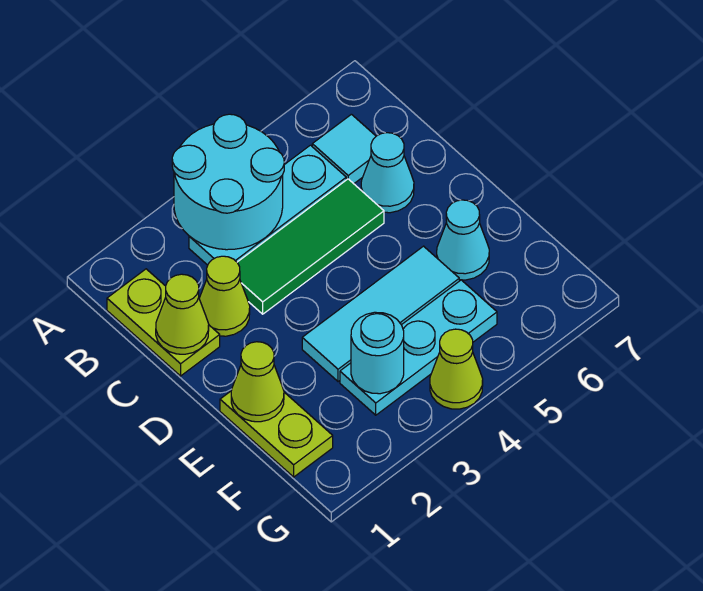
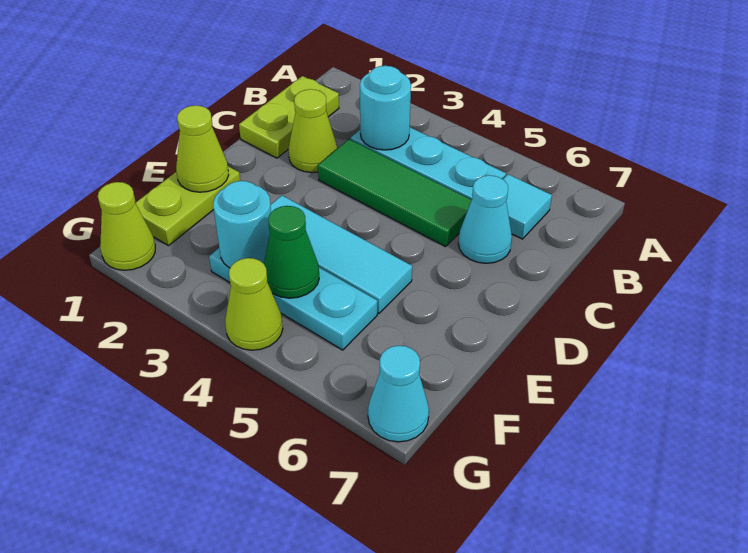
cyan round brick A3:B4 level 2 -> cyan round brick B3 level 2
lime cone C1 level 2 -> lime cone G1 level 1
cyan cone E6 level 1 -> cyan cone G7 level 1
none -> green cone F4 level 2

